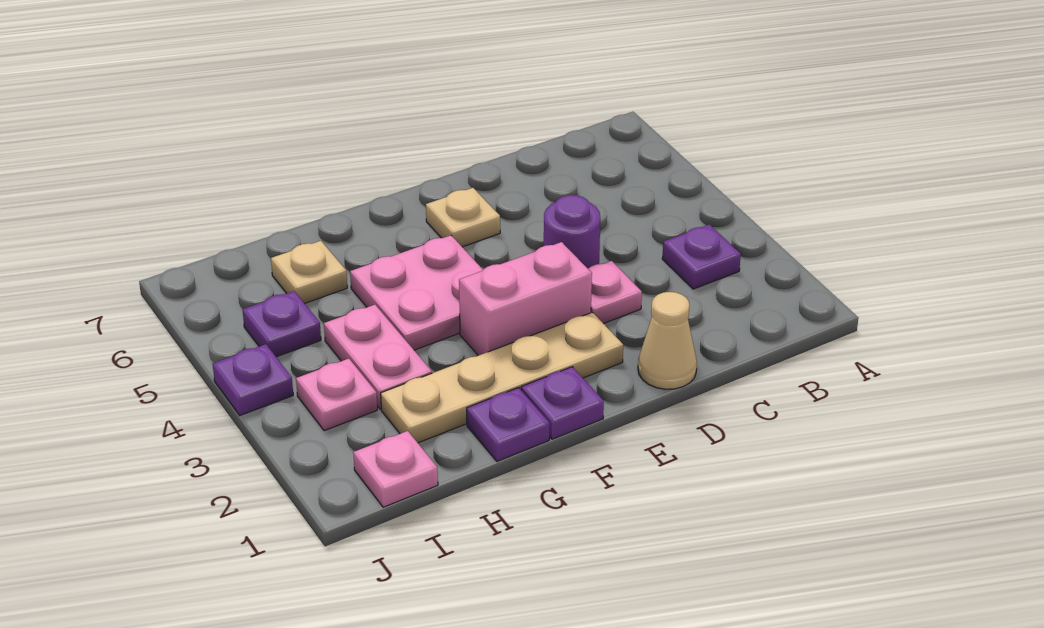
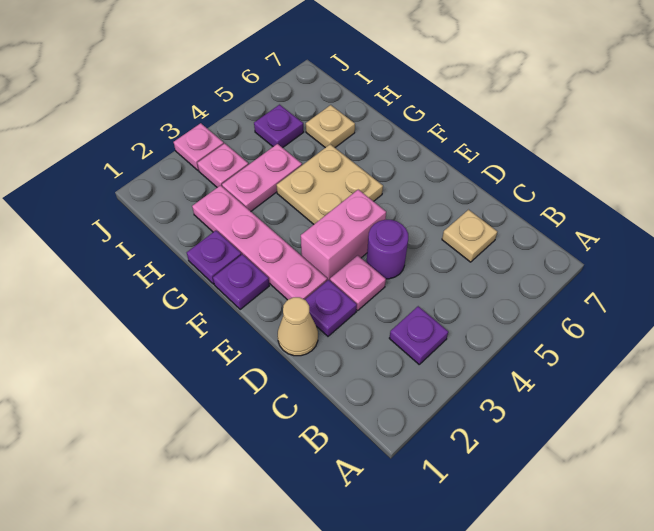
tan plate E2:H2 level 1 -> pink plate E2:H2 level 1
pink brick E3:F3 level 1 -> pink brick E3:E4 level 1
tan plate E6 level 1 -> tan plate C6 level 1
pink plate F4:G5 level 1 -> tan plate F4:G5 level 1
pink plate I1 level 1 -> pink plate J3 level 1
purple plate J4 level 1 -> purple plate D2 level 1

